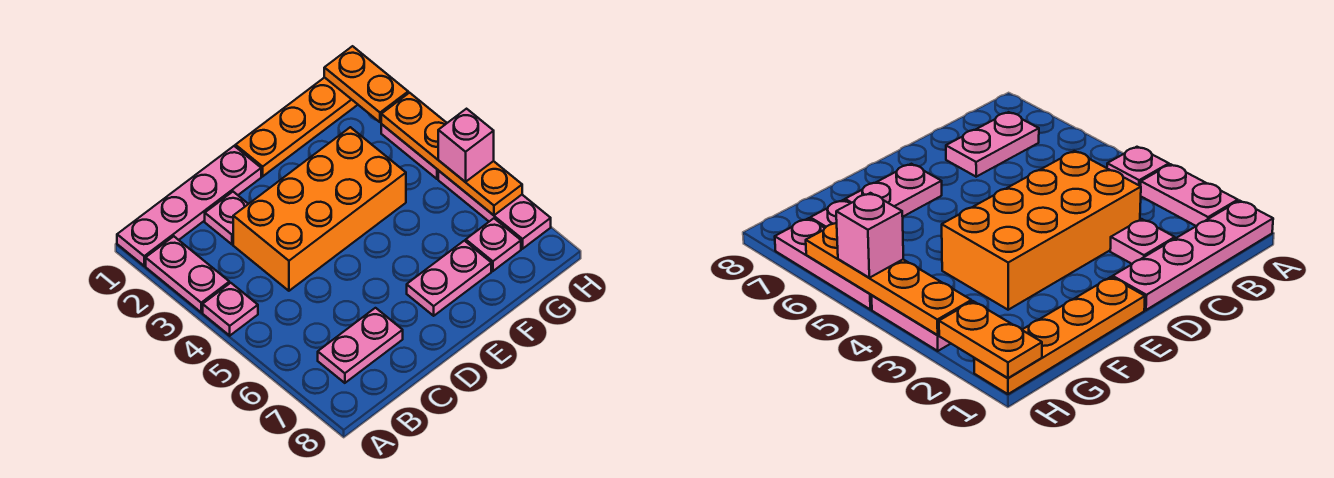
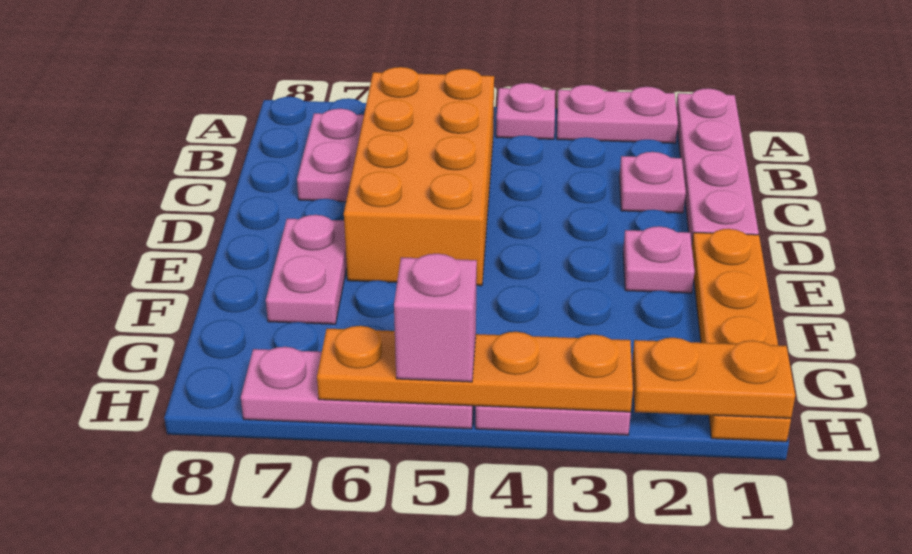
orange brick C3:F4 level 1 -> orange brick B5:E6 level 1
pink plate G7 level 1 -> pink plate E2 level 1

